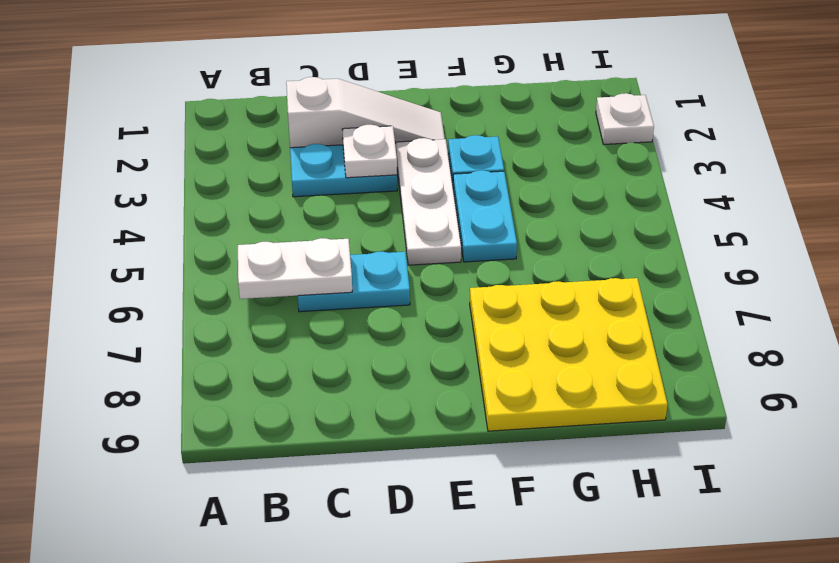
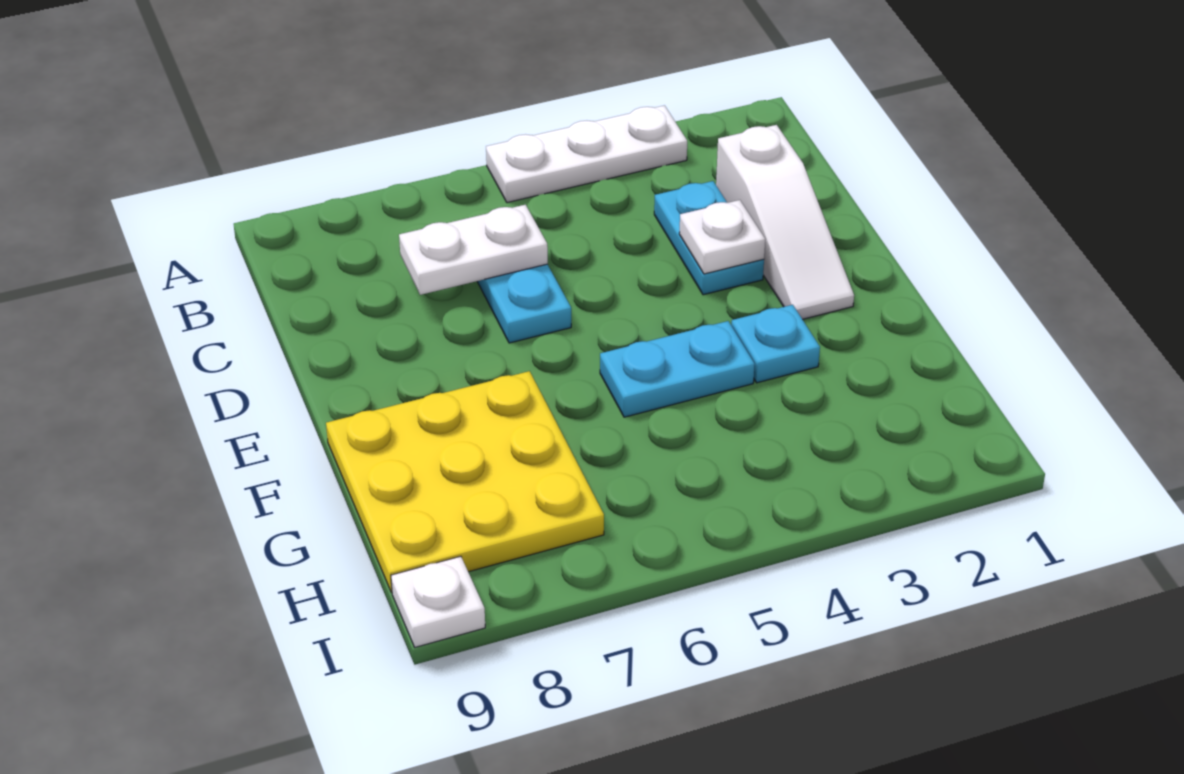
white plate B6:C6 level 2 -> white plate C6:C7 level 2
white plate E3:E5 level 1 -> white plate A3:A5 level 1
white plate I2 level 1 -> white plate I9 level 1

